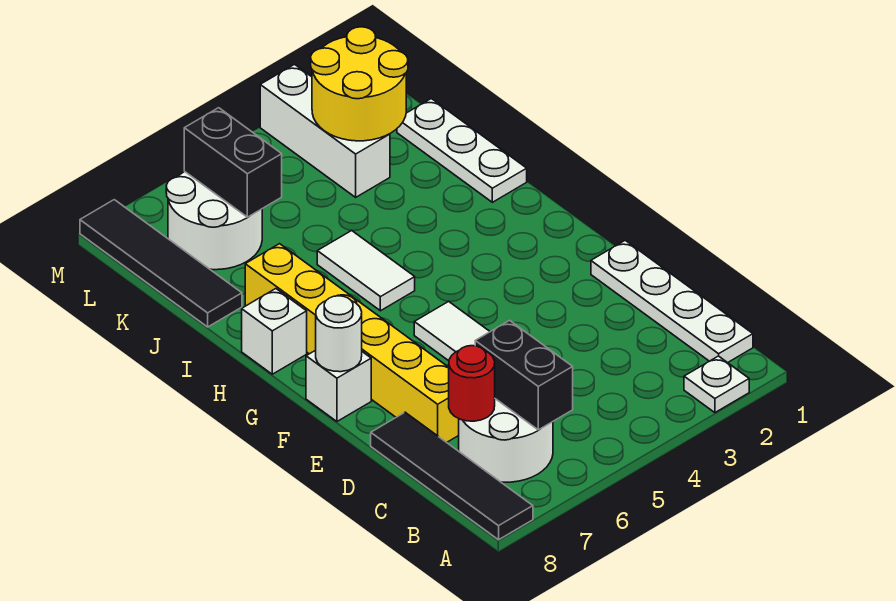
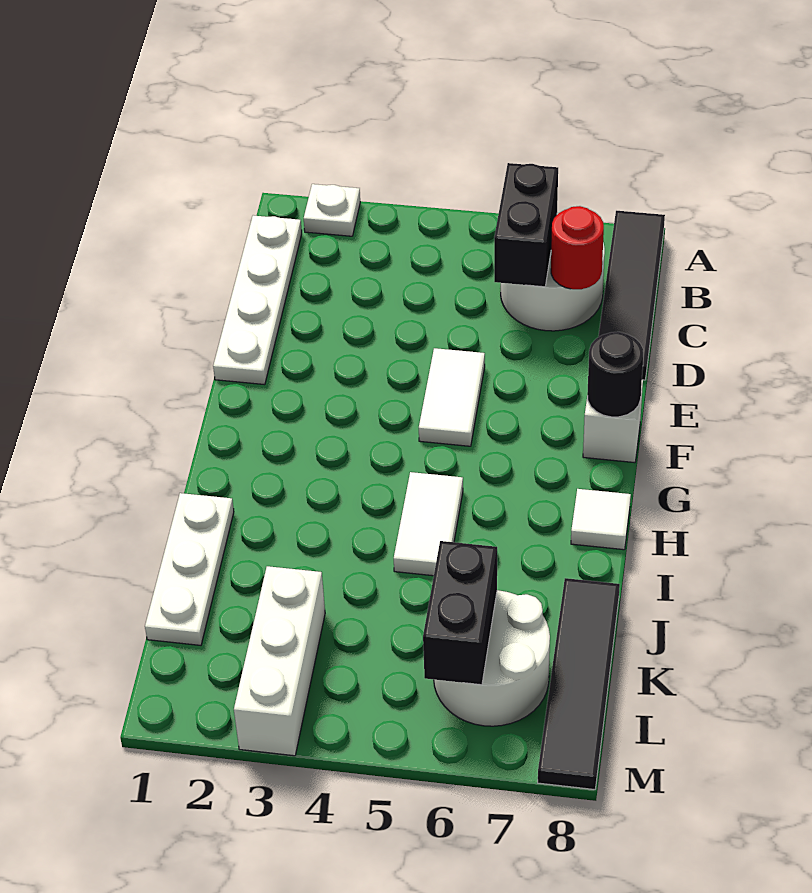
yellow brick D7:I7 level 1 -> none
white round brick F8 level 2 -> black round brick F8 level 2
white brick H8 level 1 -> white tile H8 level 1
yellow round brick K2:L3 level 2 -> none

